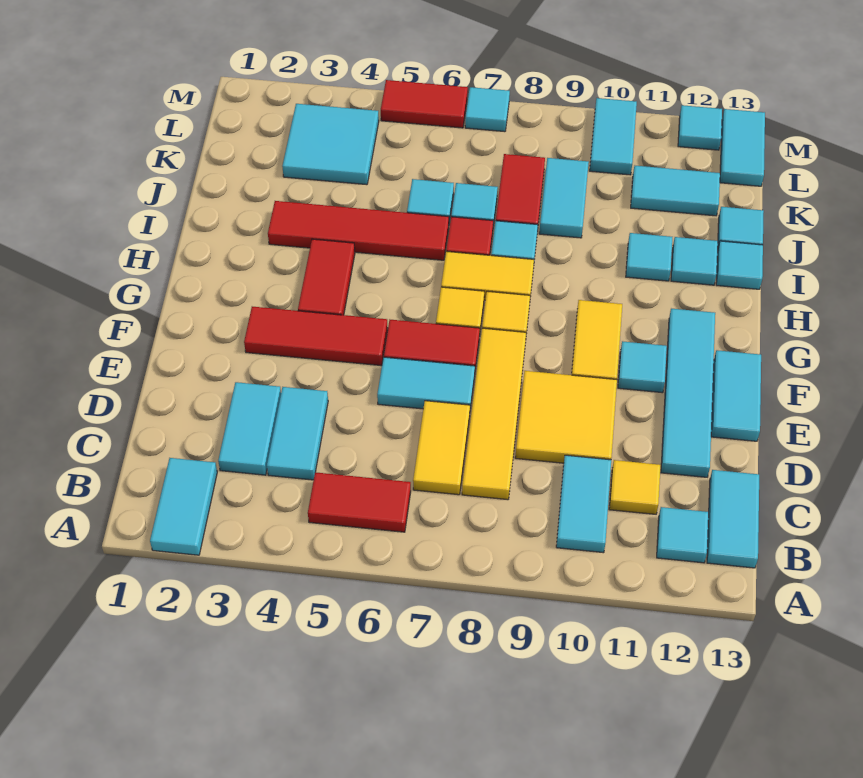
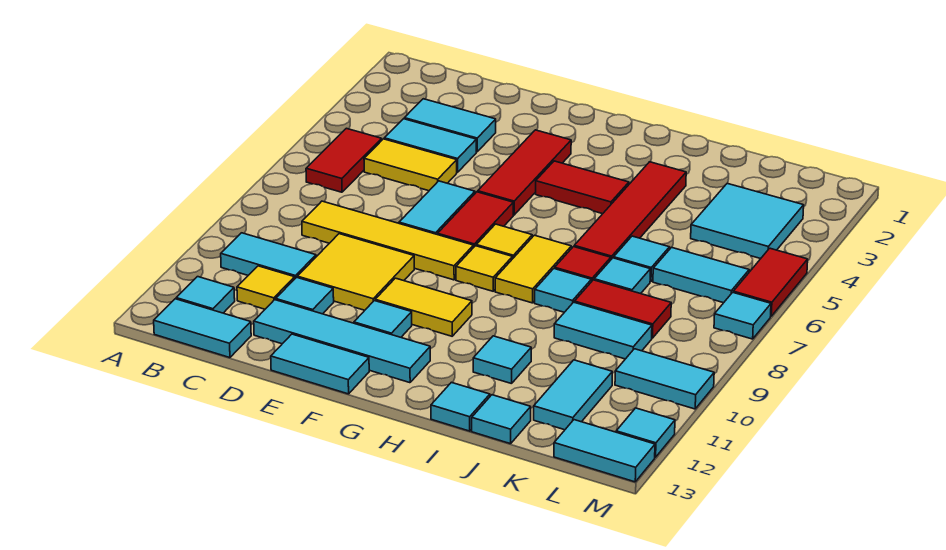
cyan tile A2:B2 level 1 -> cyan tile K6:L6 level 1
yellow tile C7:D7 level 1 -> yellow tile C5:D5 level 1
cyan tile I12 level 1 -> cyan tile D11 level 1

